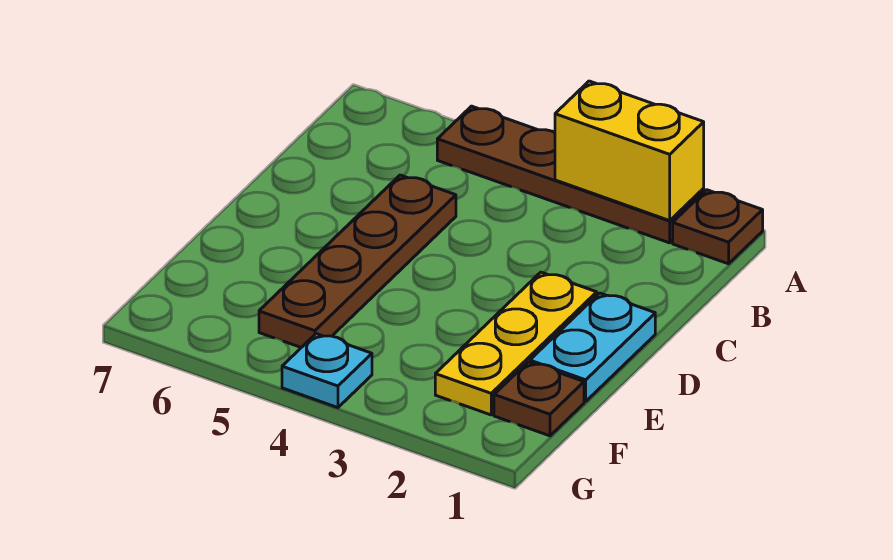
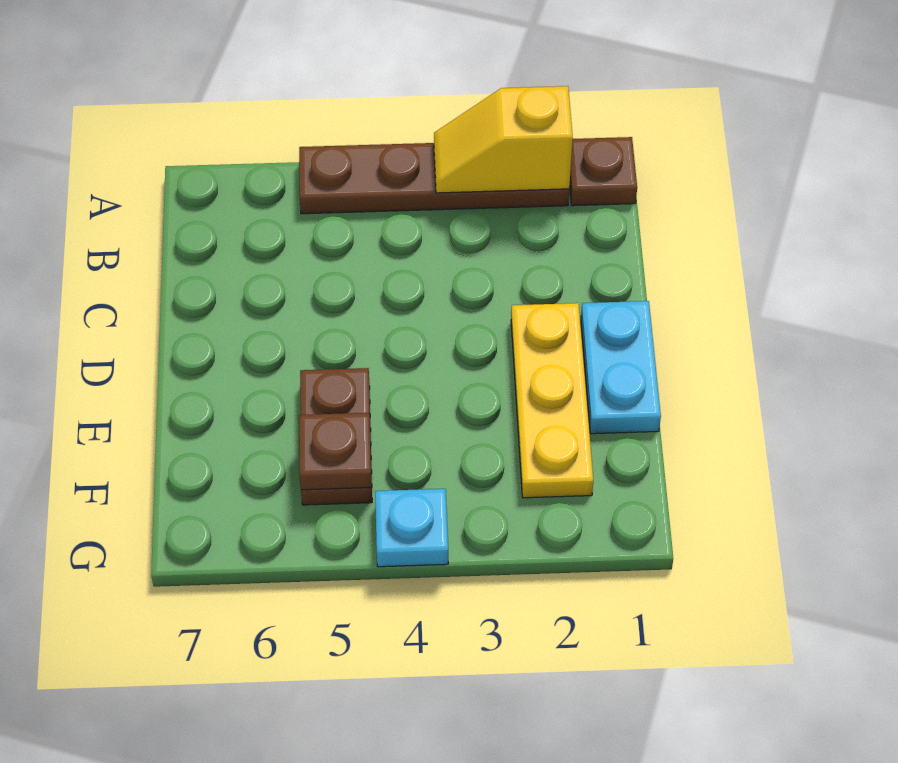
yellow brick A2:A3 level 2 -> yellow slope A2:A3 level 2 top 2
brown plate C5:F5 level 1 -> brown plate E5:F5 level 1
brown plate F1 level 1 -> brown plate F5 level 2

